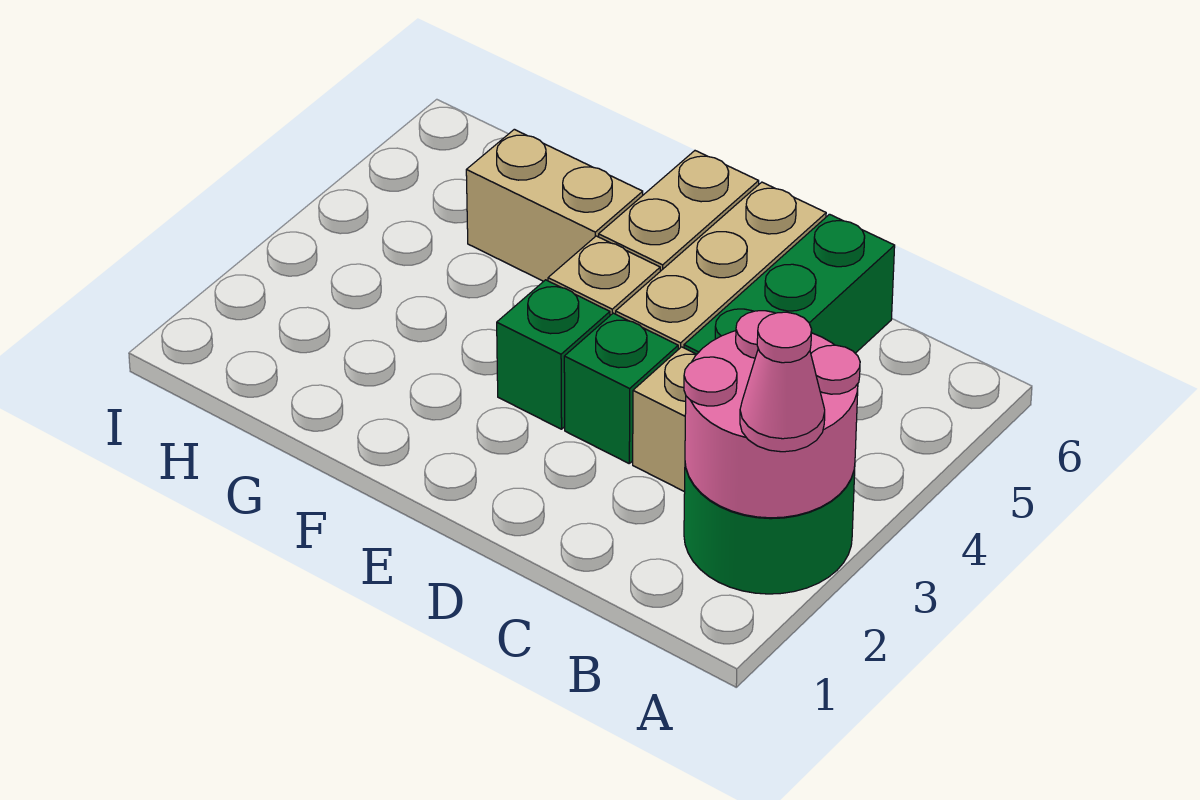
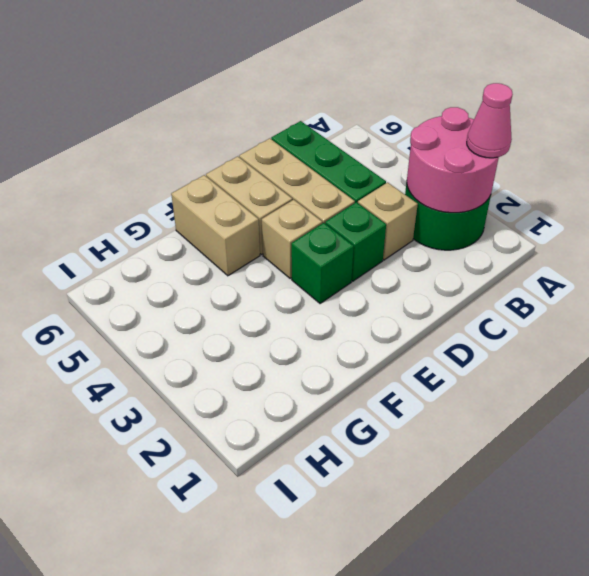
tan brick F5:G5 level 1 -> tan brick F5:F6 level 1

